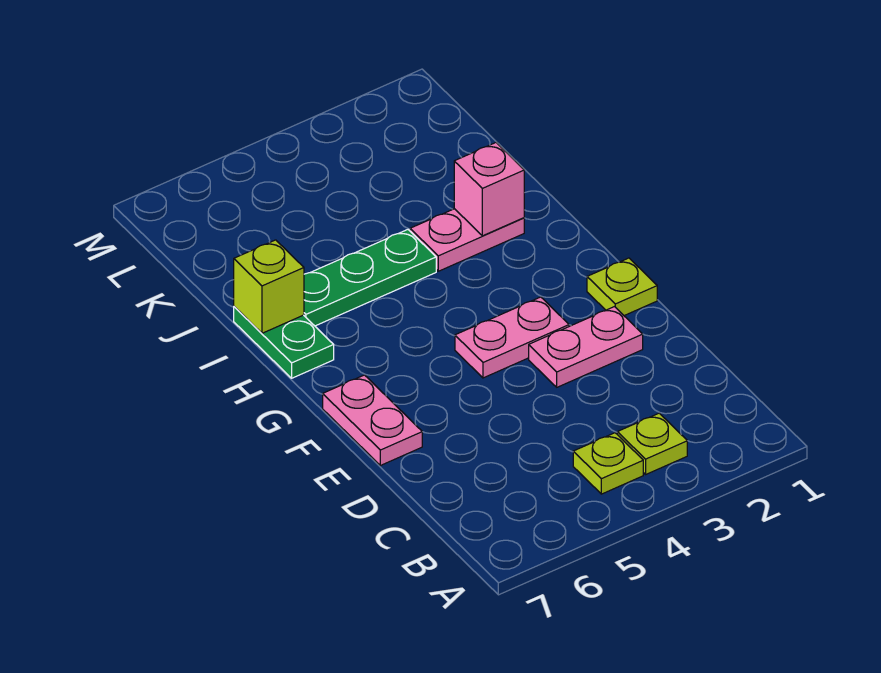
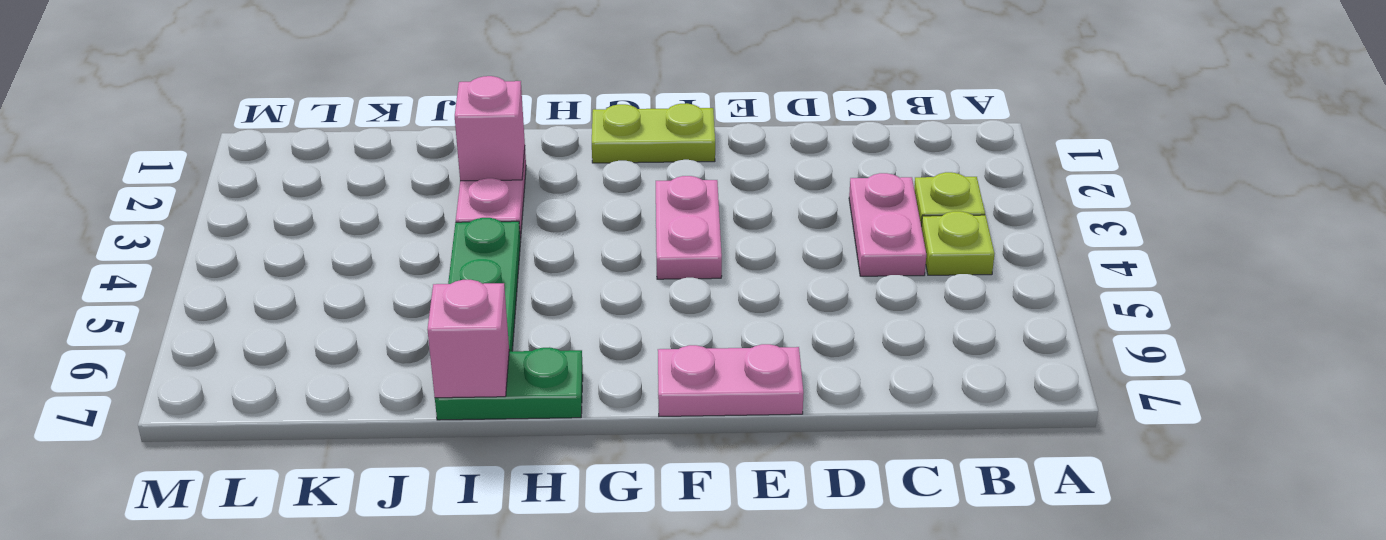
pink plate E2:E3 level 1 -> pink plate C3:C4 level 1
lime plate F1 level 1 -> lime plate F1:G1 level 1
lime brick I7 level 2 -> pink brick I7 level 2

